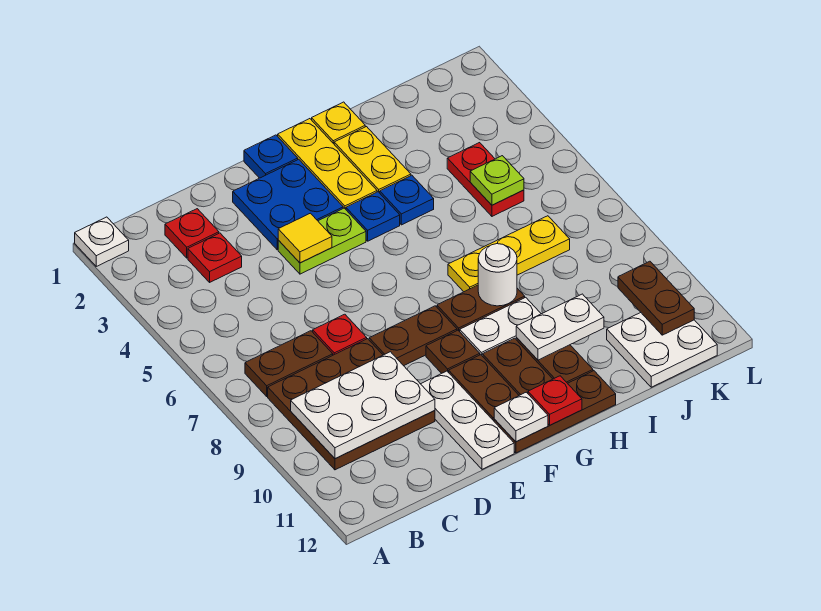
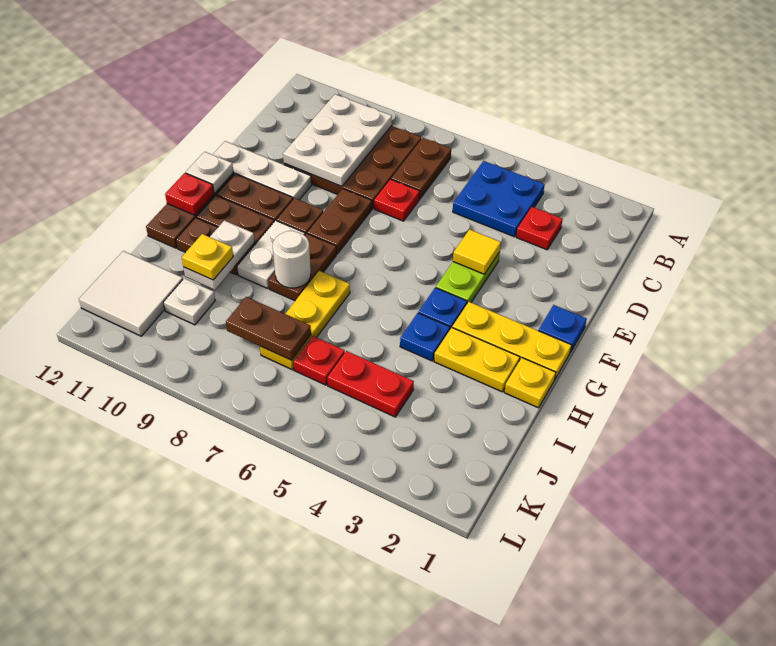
white plate A1 level 1 -> white plate J10 level 1
red plate C2 level 1 -> red plate J6 level 1
blue plate E2:F3 level 1 -> blue plate B4:C5 level 1
none -> yellow plate I10 level 3
lime plate J5 level 2 -> none
white plate J11:K12 level 1 -> white tile J11:K12 level 1
brown plate K10:K11 level 2 -> brown plate J7:J8 level 2

